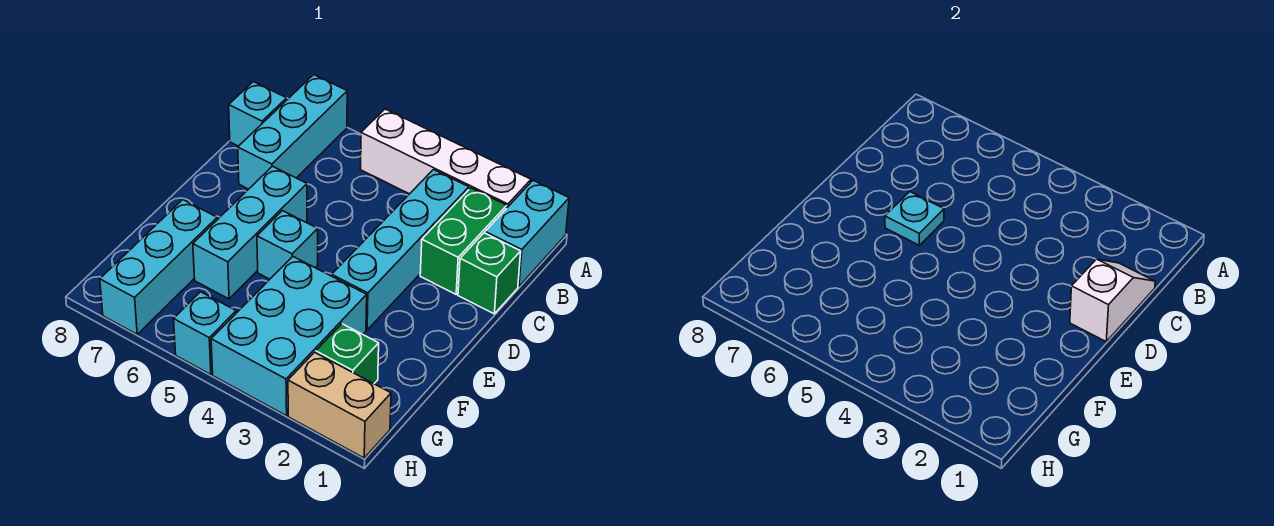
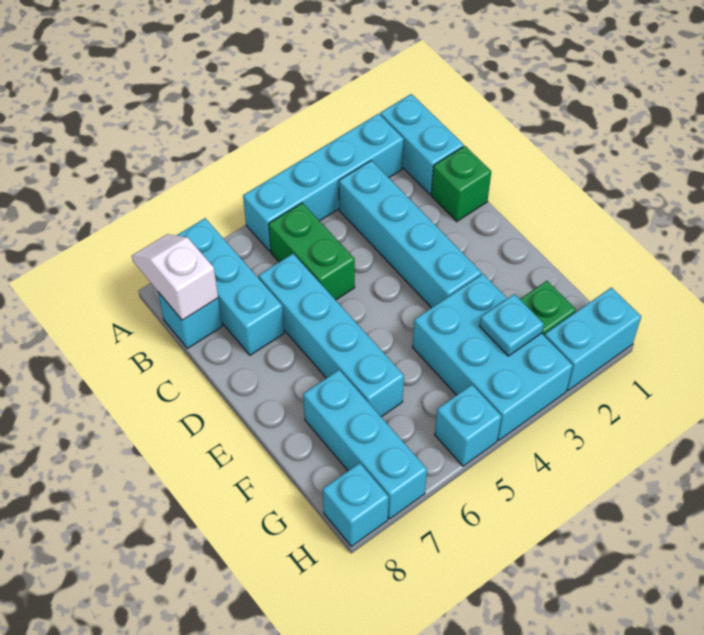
white brick A2:A5 level 1 -> cyan brick A2:A5 level 1
green brick B2:C2 level 1 -> green brick B5:C5 level 1
white slope C1:D1 level 2 top D -> white slope A8:B8 level 2 top B
cyan brick D6:F6 level 1 -> cyan brick C6:F6 level 1
cyan plate D6 level 2 -> cyan plate G3 level 2
cyan brick E5 level 1 -> cyan brick H8 level 1
tan brick H1:H2 level 1 -> cyan brick H1:H2 level 1

